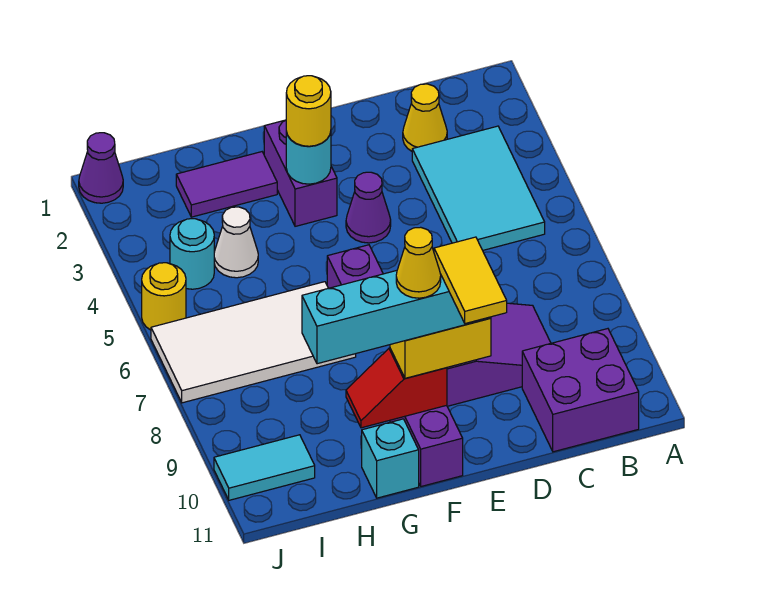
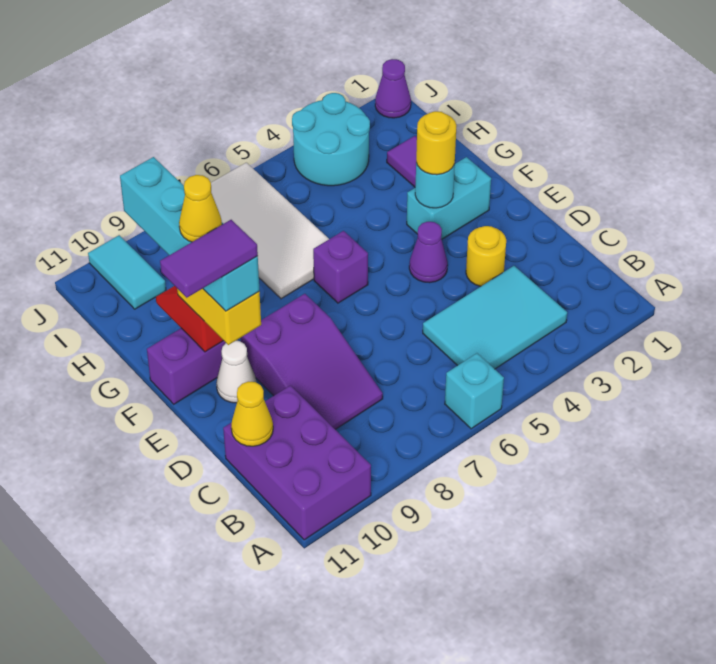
purple brick B10:C11 level 1 -> purple brick A10:C11 level 1
yellow cone C2 level 1 -> yellow cone C11 level 2
yellow tile E10:E11 level 5 -> purple tile E10:E11 level 5
purple brick F2:F3 level 1 -> cyan brick F2:F3 level 1
cyan brick G11 level 1 -> cyan brick A6 level 1
white cone H4 level 1 -> white cone E10 level 1
cyan round brick I4 level 1 -> cyan round brick I3:J4 level 1
yellow round brick J5 level 1 -> yellow round brick D3 level 1

